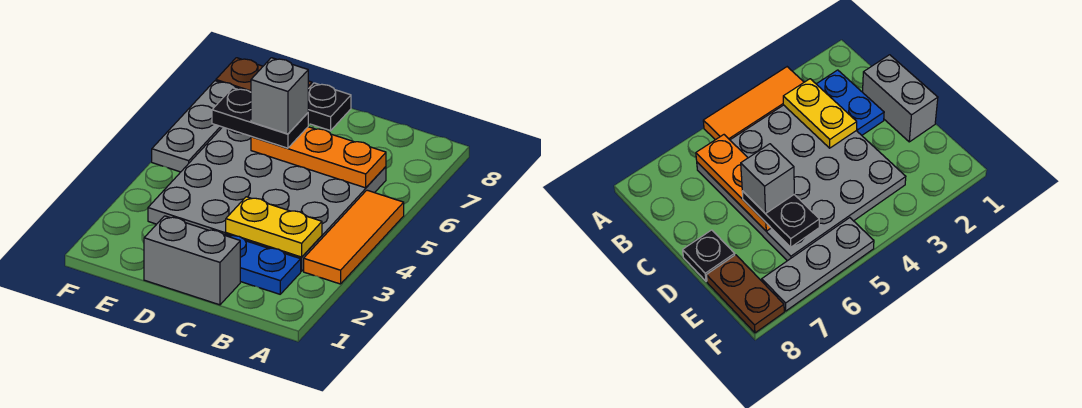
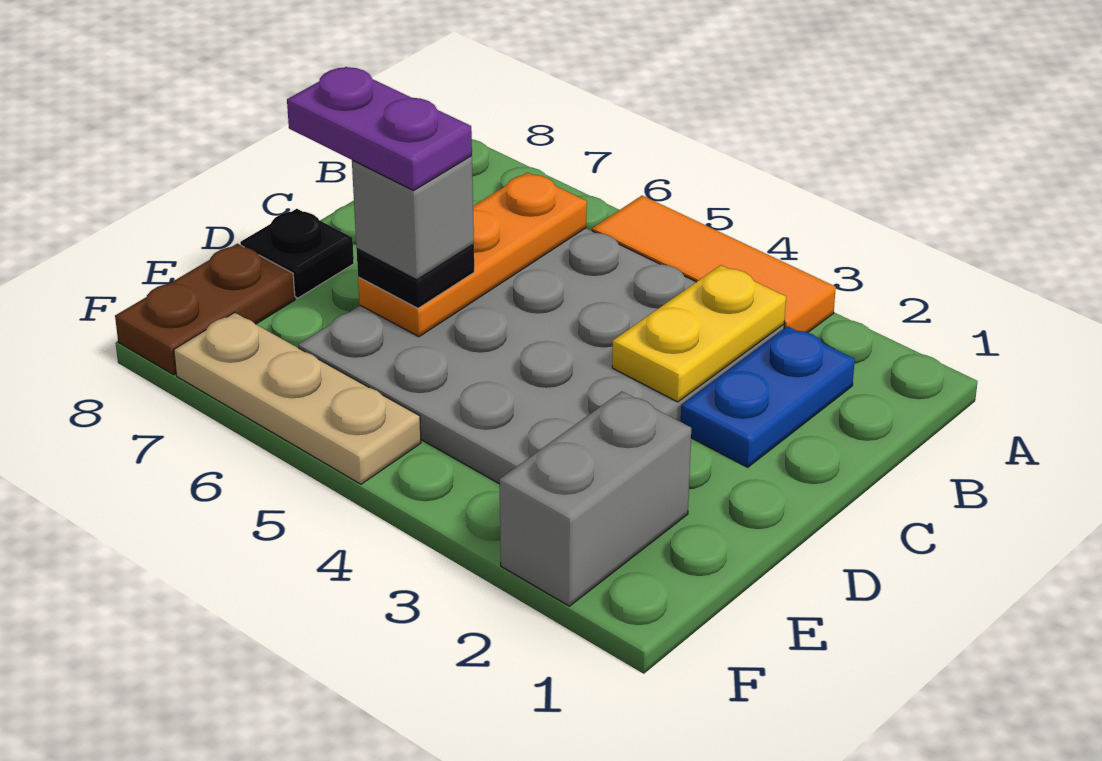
grey brick C1:D1 level 1 -> grey brick E2:F2 level 1
black plate D6:E6 level 3 -> black plate D6 level 3
none -> purple plate D6:D7 level 5
grey plate F5:F7 level 1 -> tan plate F5:F7 level 1

